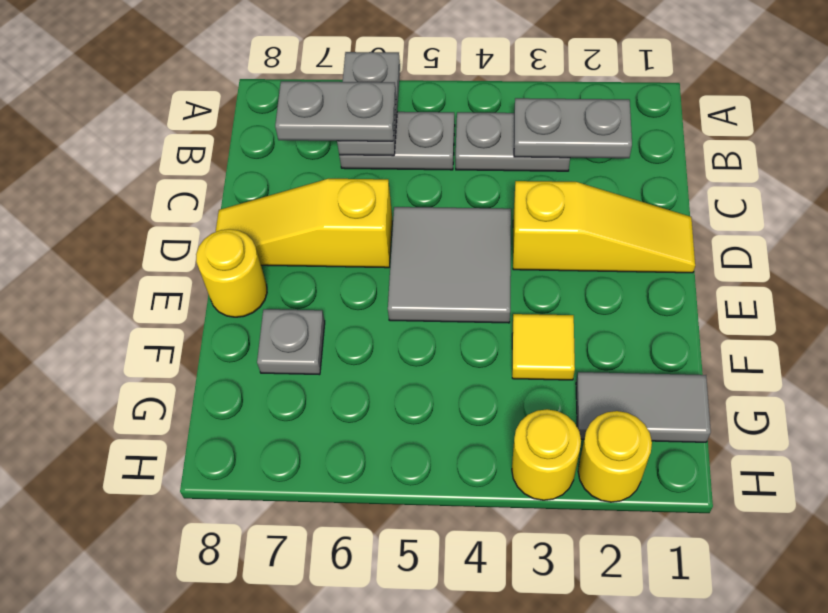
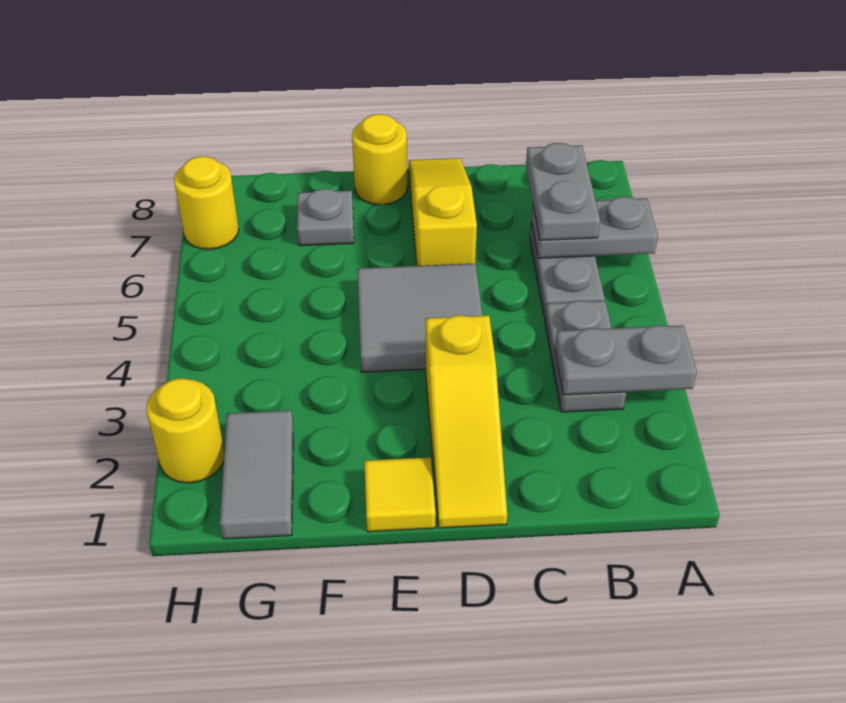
grey plate B2:B3 level 2 -> grey plate A3:B3 level 2
yellow tile F3 level 1 -> yellow tile E1 level 1
yellow round brick H3 level 1 -> yellow round brick H7 level 1

